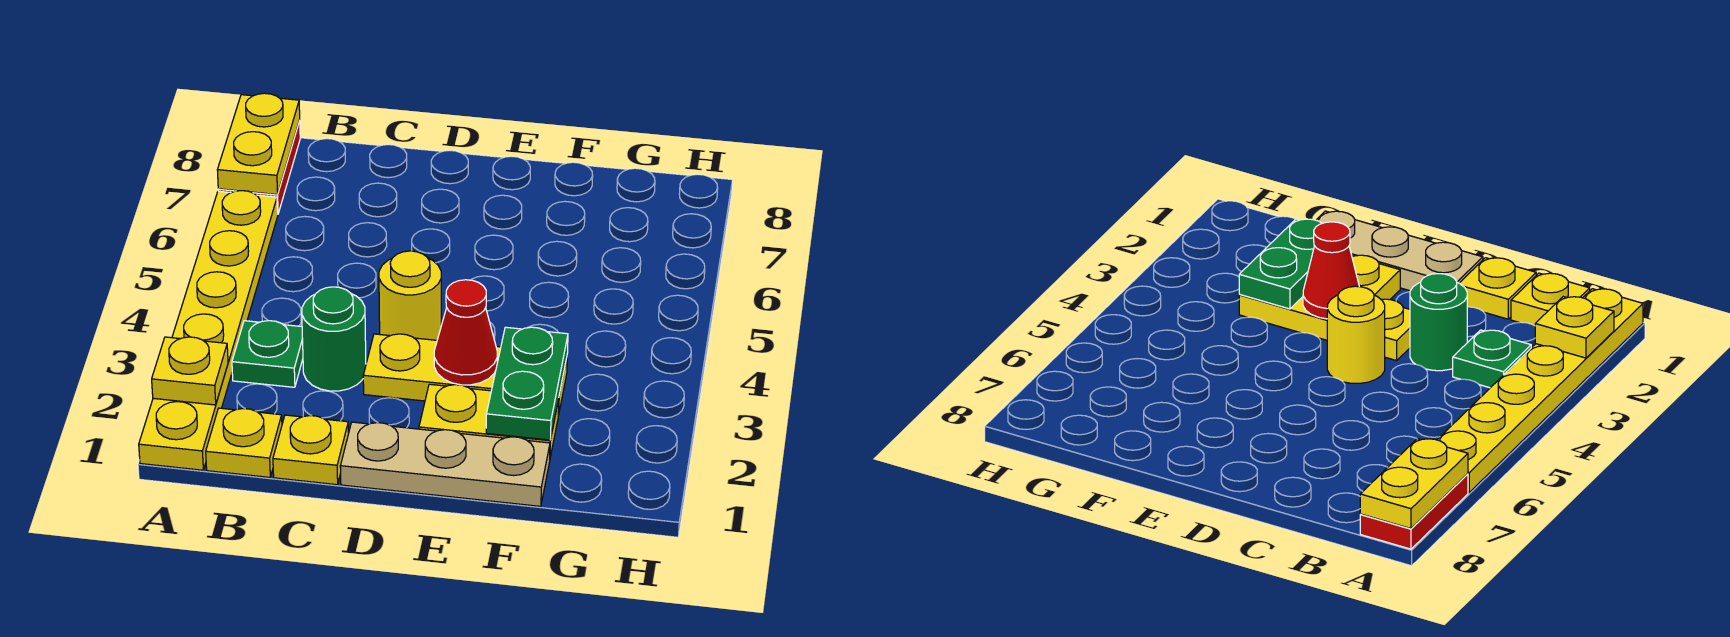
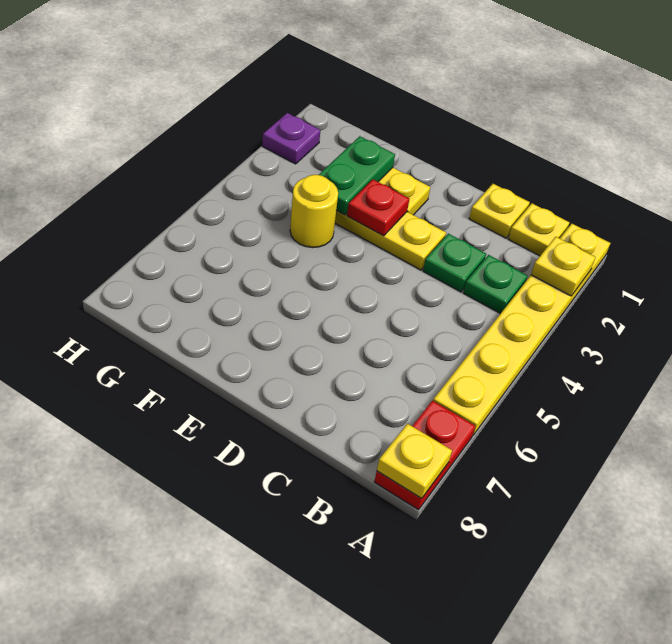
yellow plate A7:A8 level 2 -> yellow plate A8 level 2
green round brick C3 level 1 -> green plate C3 level 1
tan plate D1:F1 level 1 -> none
yellow round brick D4 level 1 -> yellow round brick F4 level 1
red cone E3 level 2 -> red plate E3 level 2
none -> purple plate H2 level 1

